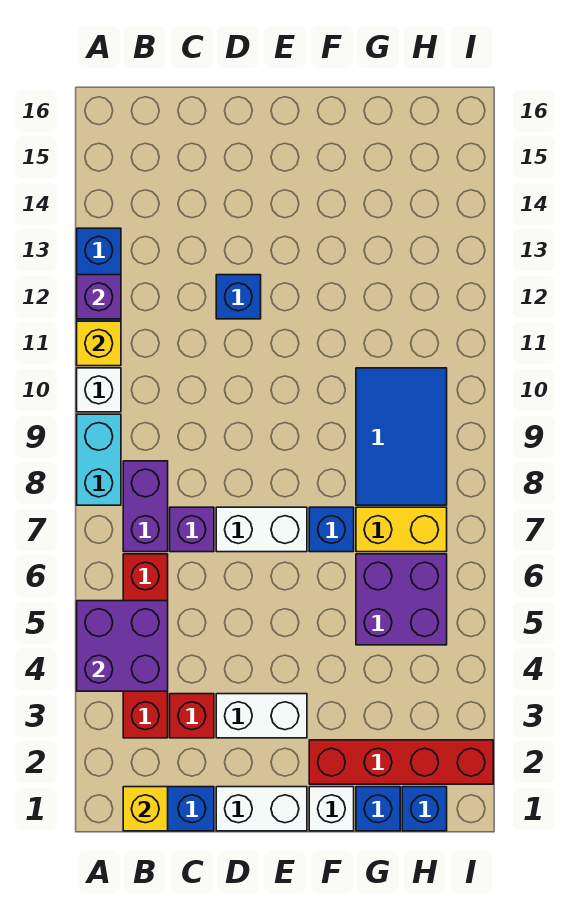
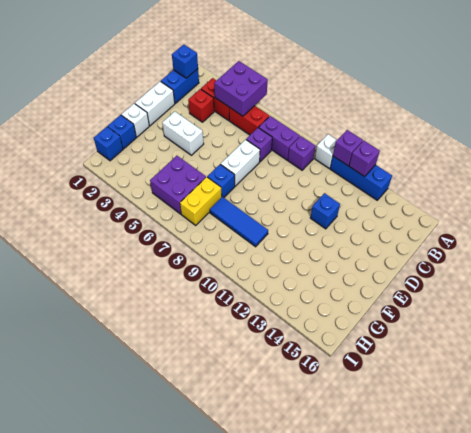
cyan brick A8:A9 level 1 -> none
yellow brick A11 level 2 -> purple brick A11 level 2
yellow brick B1 level 2 -> blue brick B1 level 2
none -> purple brick B9 level 1
white brick D3:E3 level 1 -> white brick E3:E4 level 1
red brick F2:I2 level 1 -> none
blue tile G8:H10 level 1 -> blue tile G8:G10 level 1

